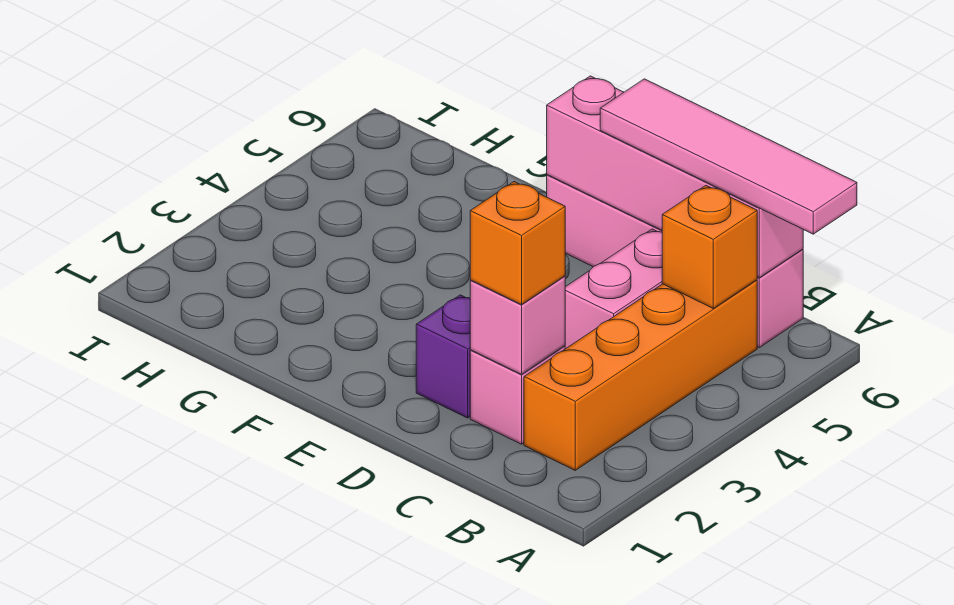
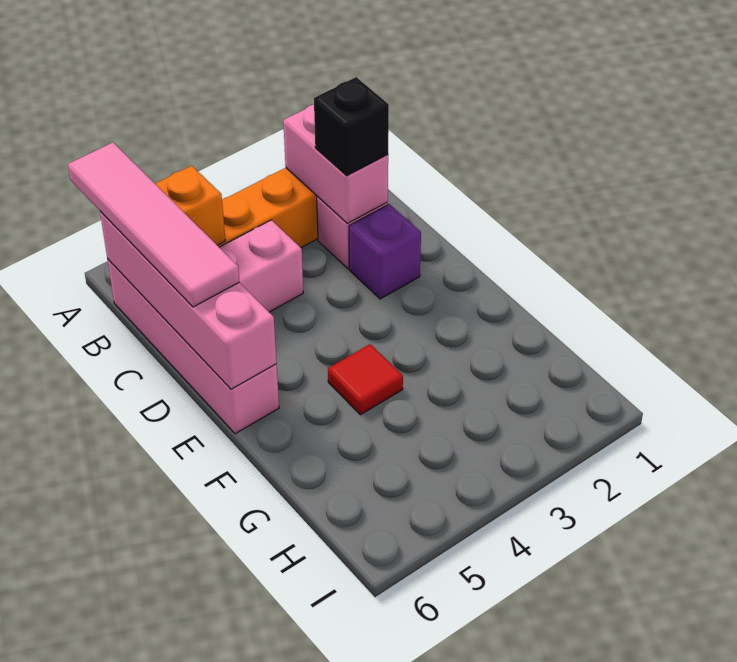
pink brick C2 level 2 -> pink brick B2:C2 level 2
orange brick C2 level 3 -> black brick C2 level 3
none -> red tile F4 level 1

